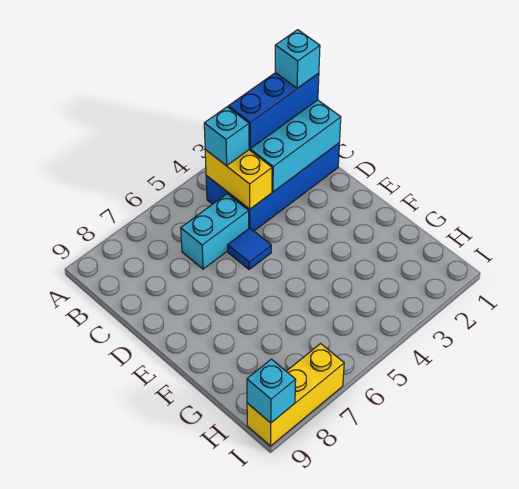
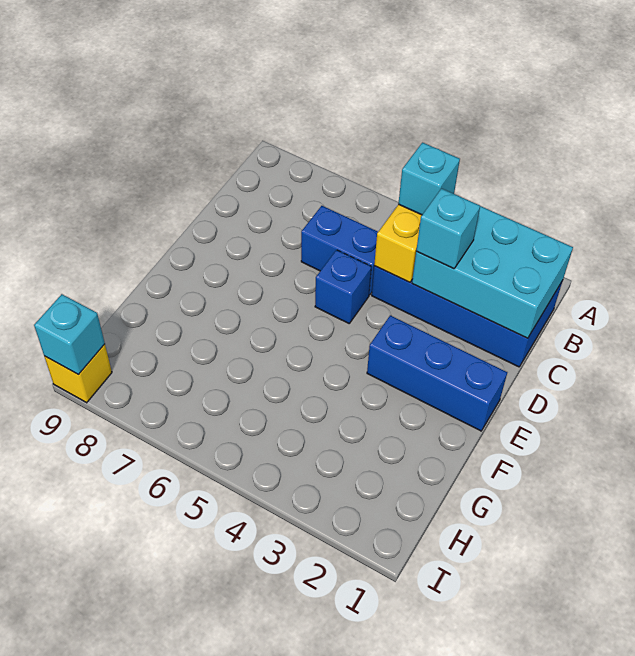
blue brick B1:B3 level 3 -> blue brick E1:E3 level 1
cyan brick B1 level 4 -> cyan brick C3 level 3
cyan brick C5:C6 level 1 -> blue brick C5:C6 level 1
blue tile D5 level 1 -> blue brick D5 level 1
yellow brick I7:I9 level 1 -> yellow brick I9 level 1

